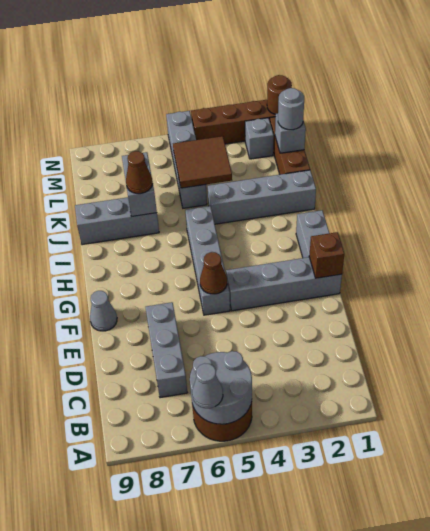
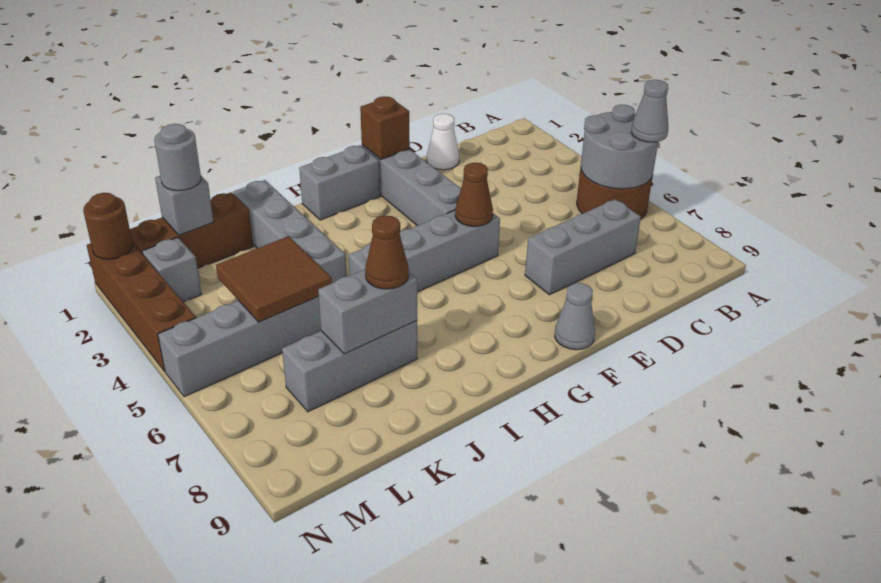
none -> white cone D1 level 1
grey brick J7:J9 level 1 -> grey brick J7:L7 level 1

